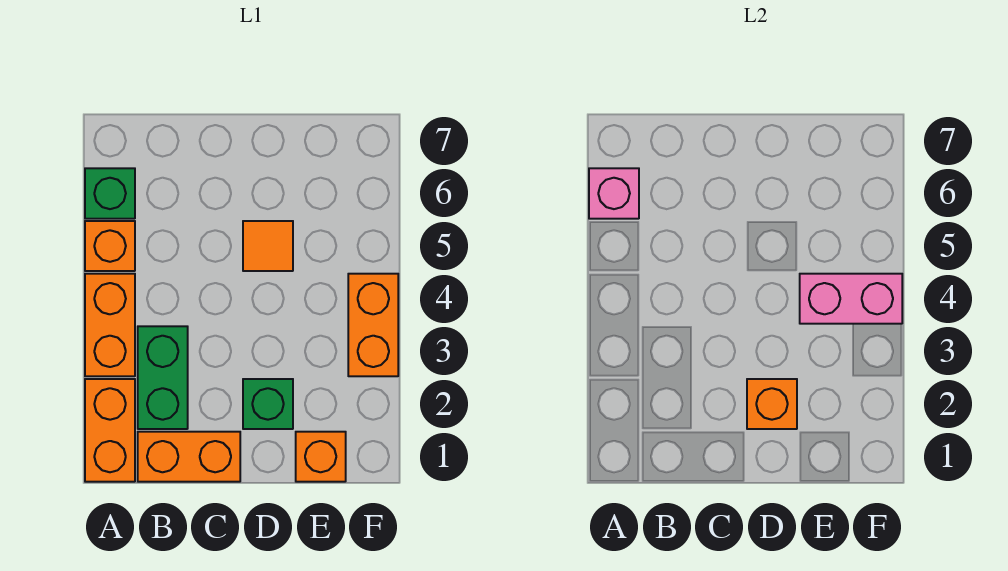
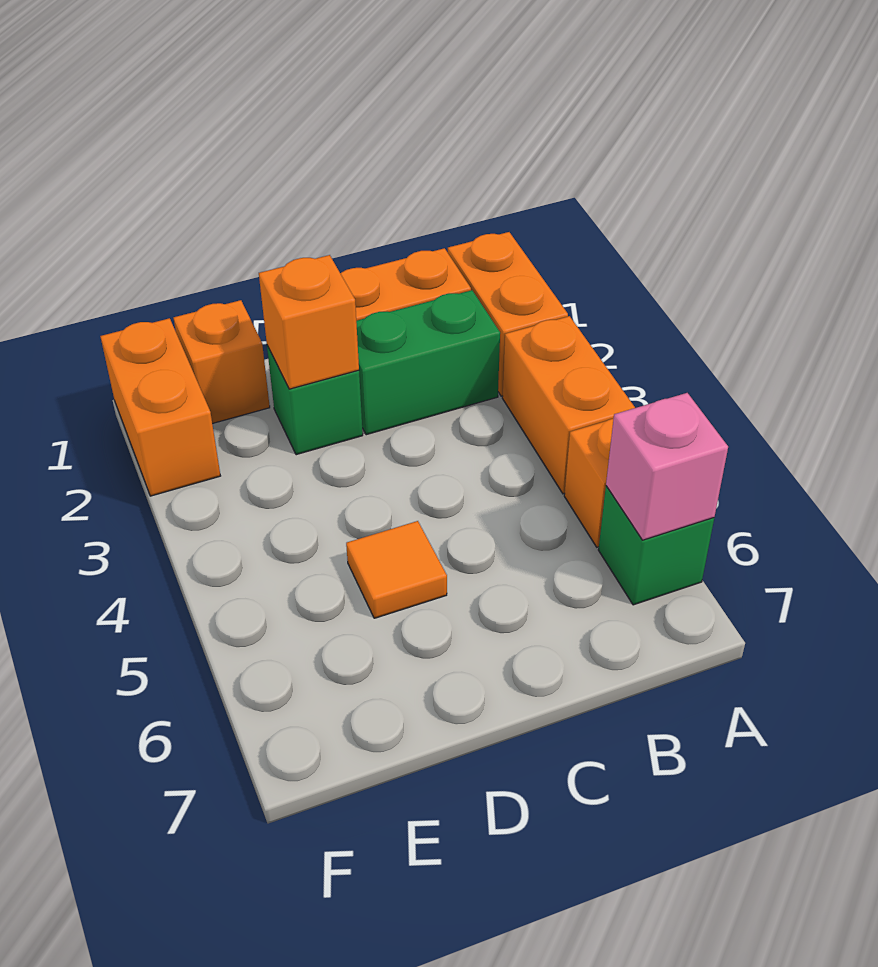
green brick B2:B3 level 1 -> green brick B2:C2 level 1
pink brick E4:F4 level 2 -> none
orange brick F3:F4 level 1 -> orange brick F1:F2 level 1

